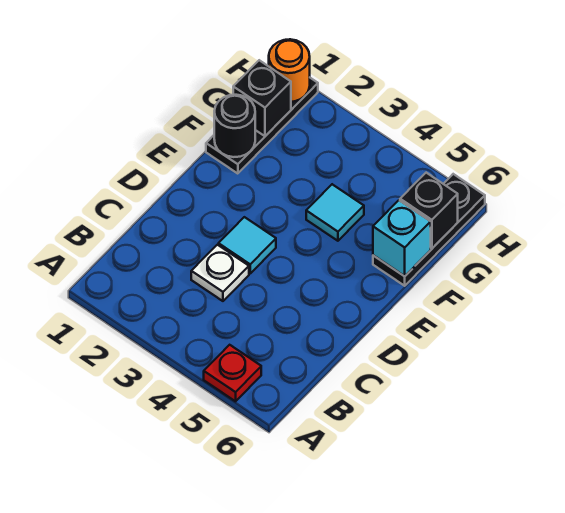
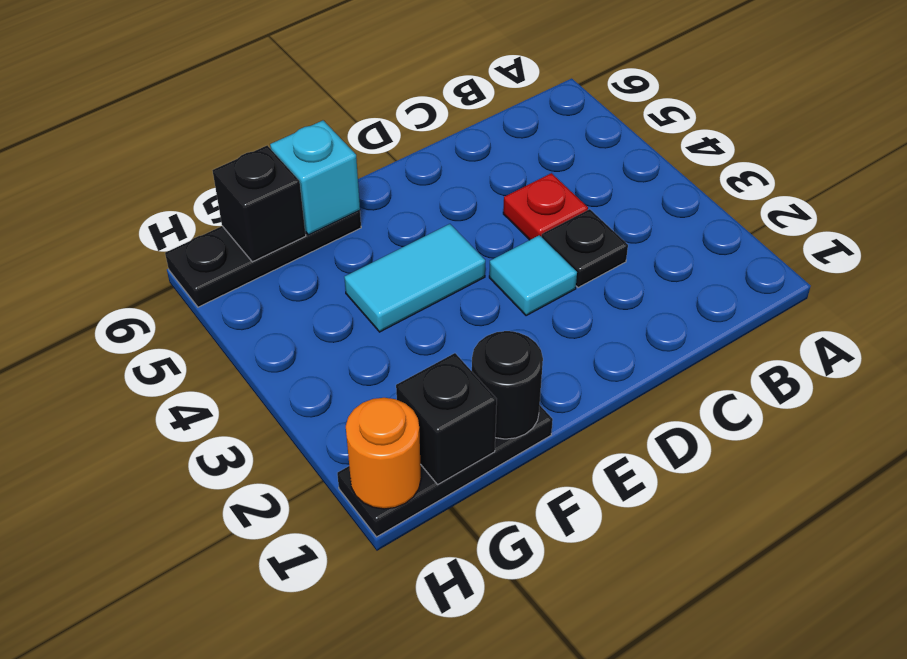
red plate A5 level 1 -> red plate C4 level 1
white plate C3 level 1 -> black plate C3 level 1
cyan tile F4 level 1 -> cyan tile E4:F4 level 1

